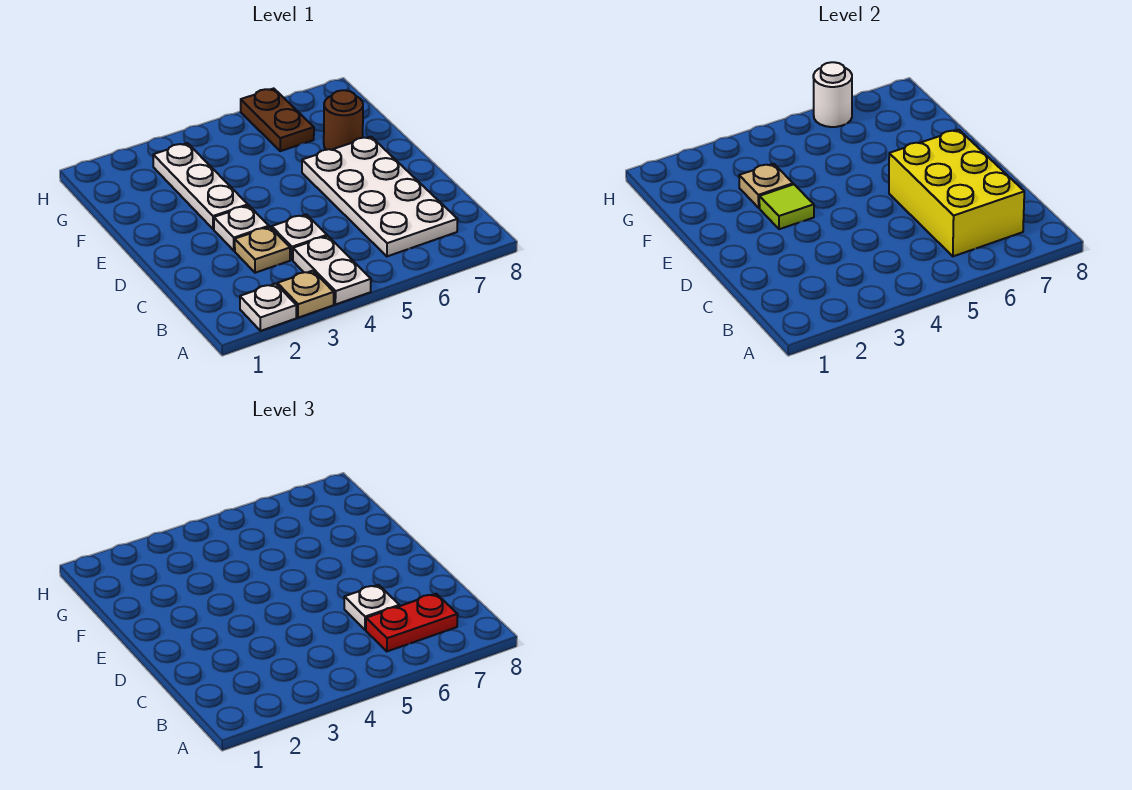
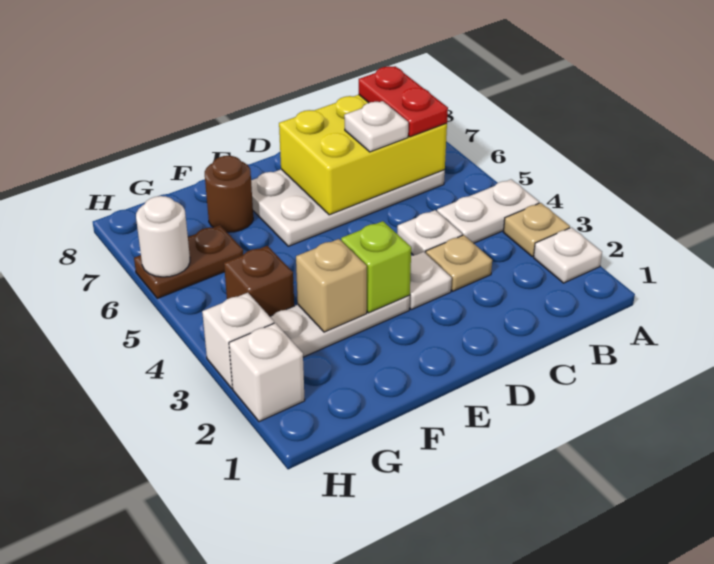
lime tile E3 level 2 -> lime brick E3 level 2
tan plate F3 level 2 -> tan brick F3 level 2
none -> brown brick G4 level 1
none -> white brick H2 level 1
none -> white brick H3 level 1

